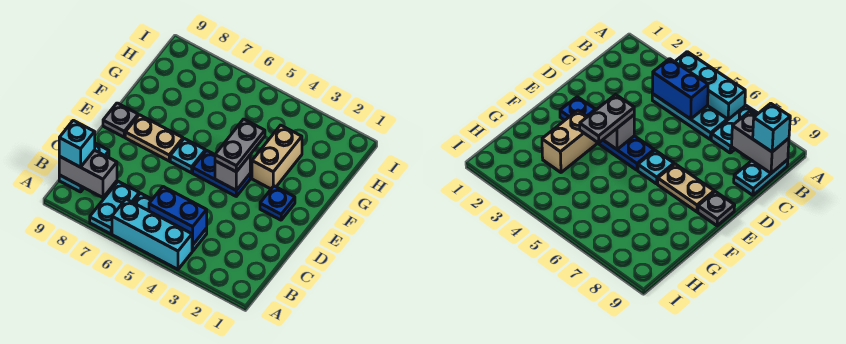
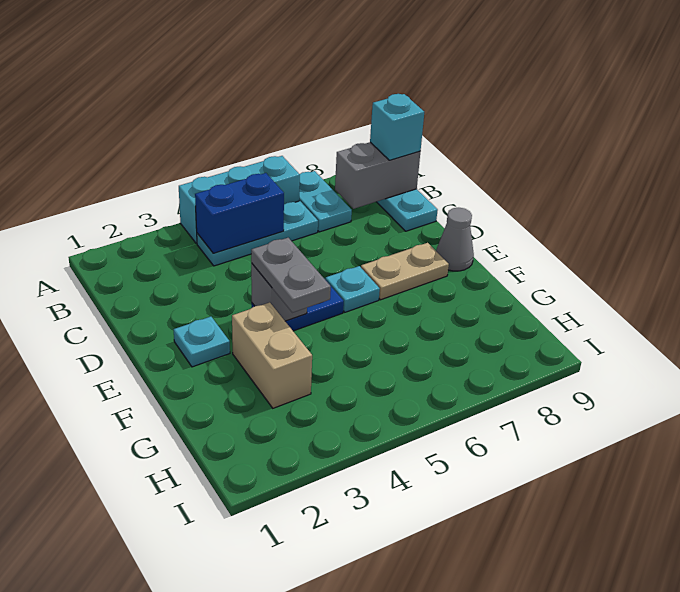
blue plate E2 level 1 -> cyan plate E2 level 1
grey plate E9 level 1 -> grey cone E9 level 1

